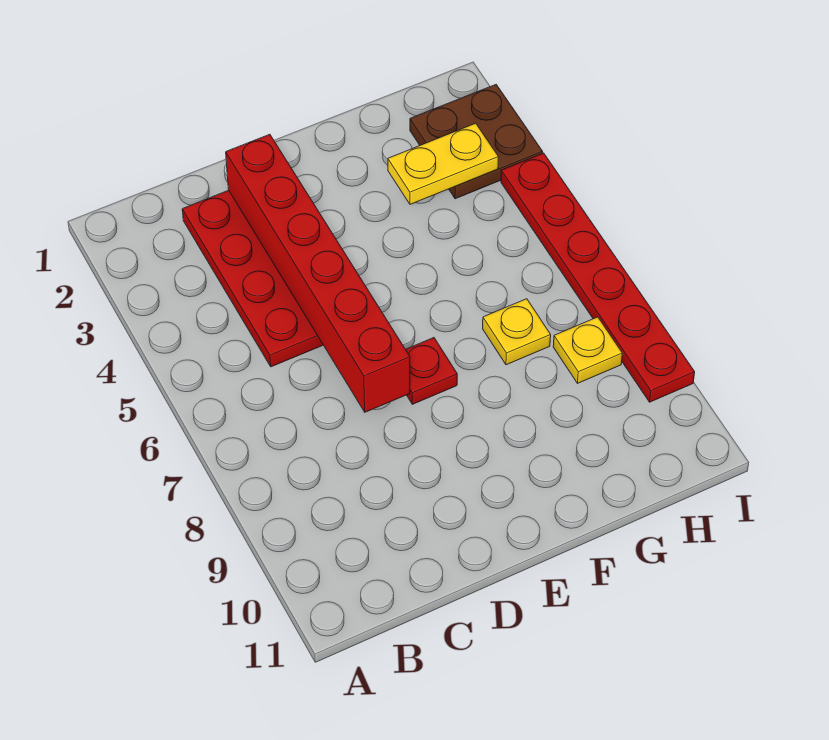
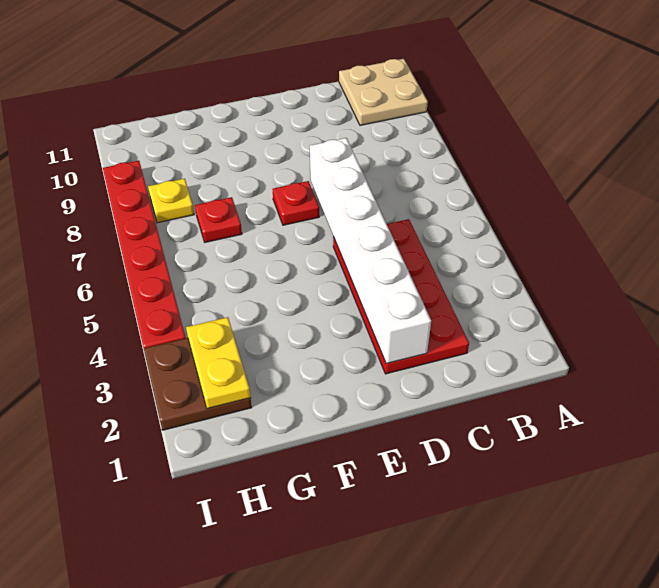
none -> tan plate A10:B11 level 1
red brick D2:D7 level 2 -> white brick D2:D7 level 2
yellow plate G3:H3 level 2 -> yellow plate H2:H3 level 2
yellow plate G7 level 1 -> red plate G7 level 1

